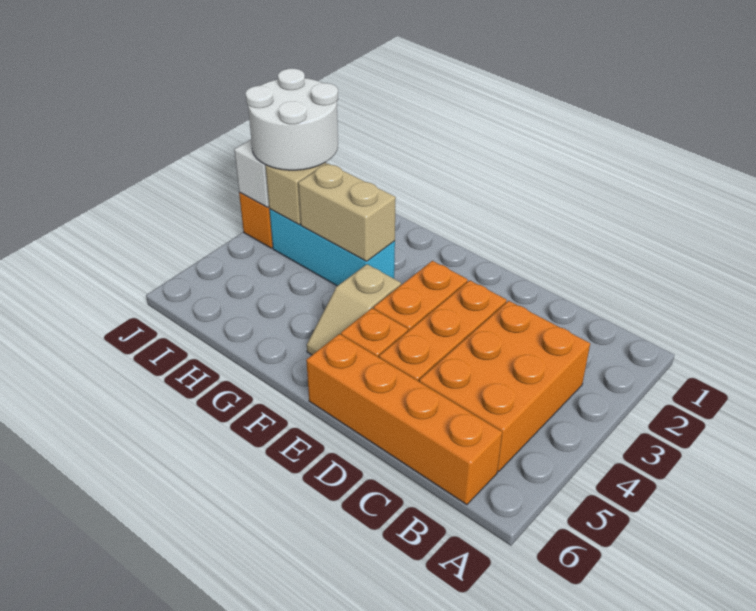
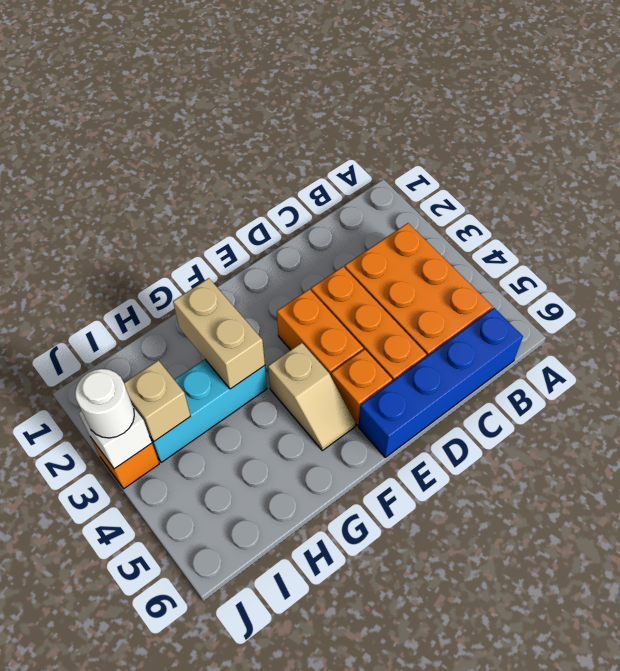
orange brick B6:E6 level 1 -> blue brick B6:E6 level 1
tan brick G3:H3 level 2 -> tan brick G2:G3 level 2
white round brick I2:J3 level 3 -> white round brick J3 level 3

